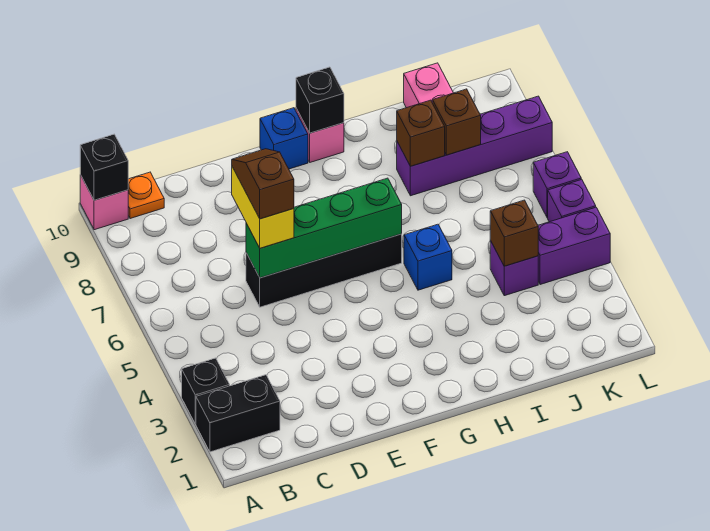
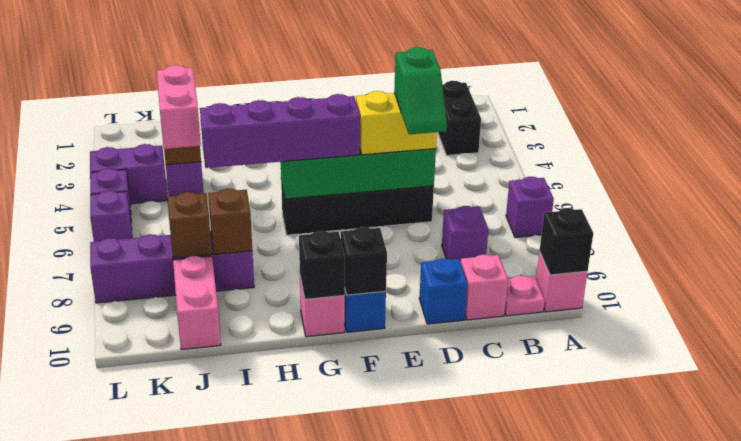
black brick A2:B2 level 1 -> black brick B2:B3 level 1
black brick A3 level 1 -> black brick F10 level 2
none -> purple brick A7 level 1
orange plate B10 level 1 -> pink plate B10 level 1
none -> purple brick C8 level 1
none -> pink brick C10 level 1
yellow brick D6:D7 level 3 -> yellow brick D6:E6 level 3
brown slope D6:D7 level 4 top 6 -> green slope D6:D7 level 4 top 6
none -> purple brick F6:I6 level 3
blue brick H5 level 1 -> blue brick D10 level 1
none -> pink brick J4:J5 level 3

